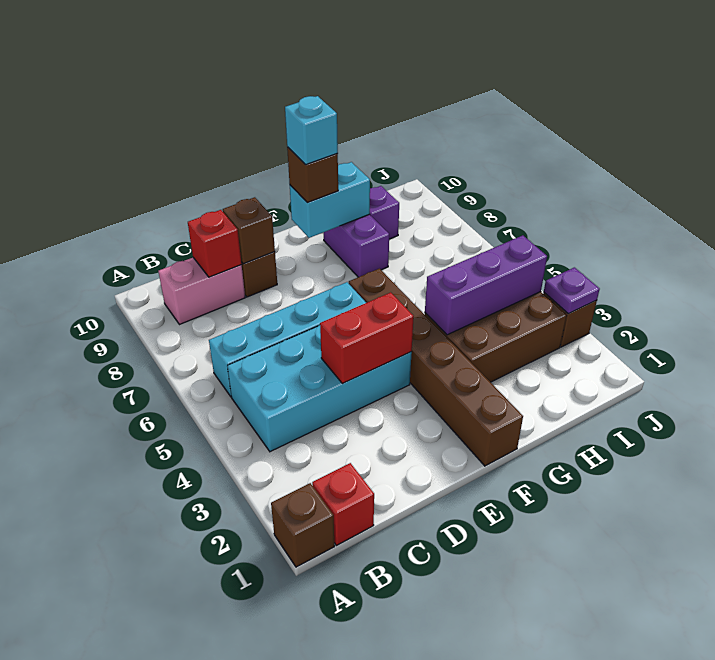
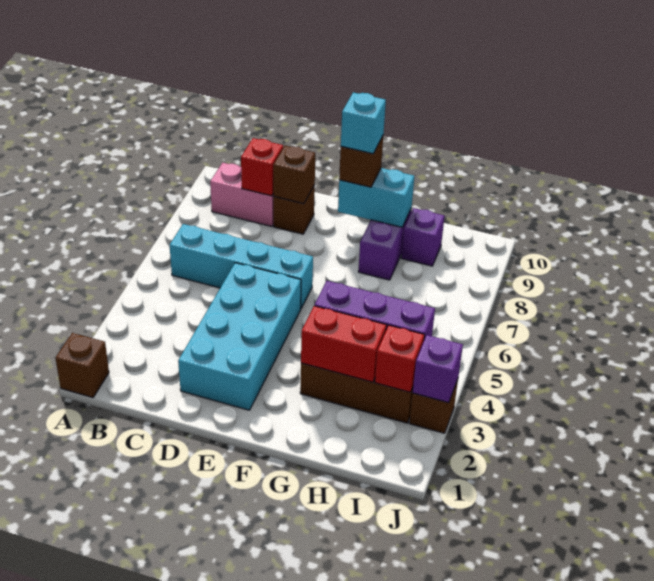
red brick B1 level 1 -> red brick I3 level 2
cyan brick B4:E5 level 1 -> cyan brick D2:E5 level 1
red brick D4:E4 level 2 -> red brick G3:H3 level 2
brown brick F1:F6 level 1 -> none
purple plate J3 level 2 -> purple brick J3 level 2

